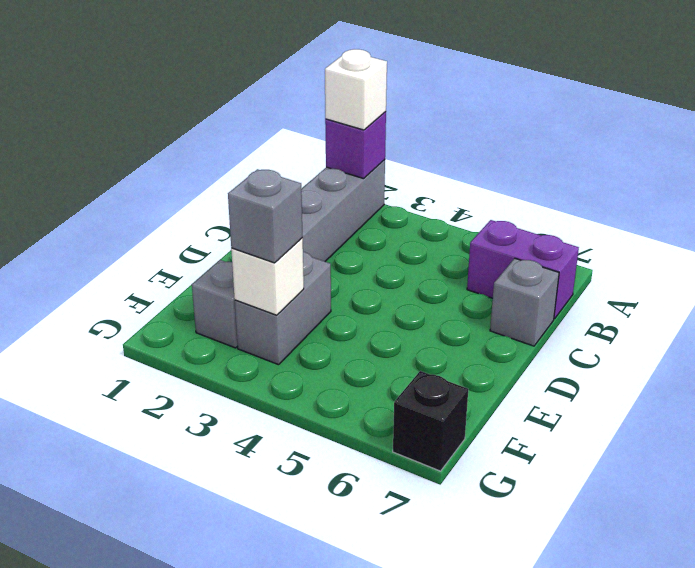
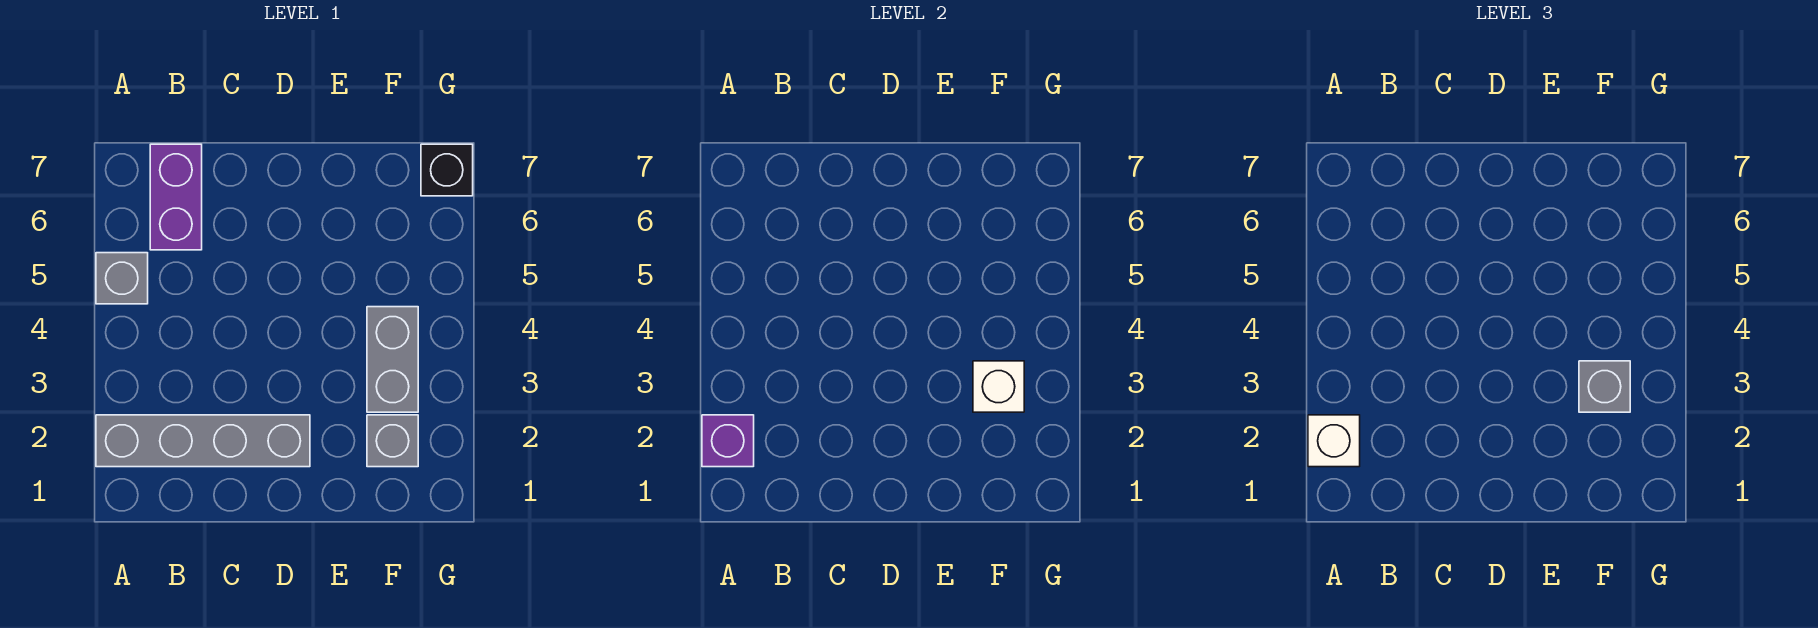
grey brick C7 level 1 -> grey brick A5 level 1
grey brick E3:F3 level 1 -> grey brick F3:F4 level 1

